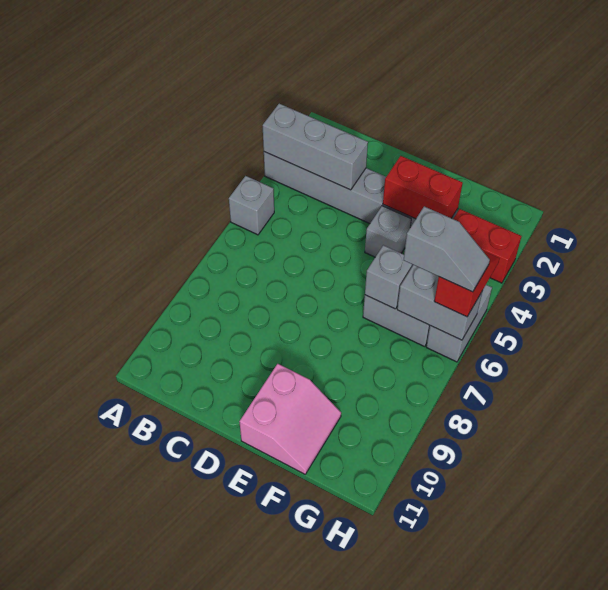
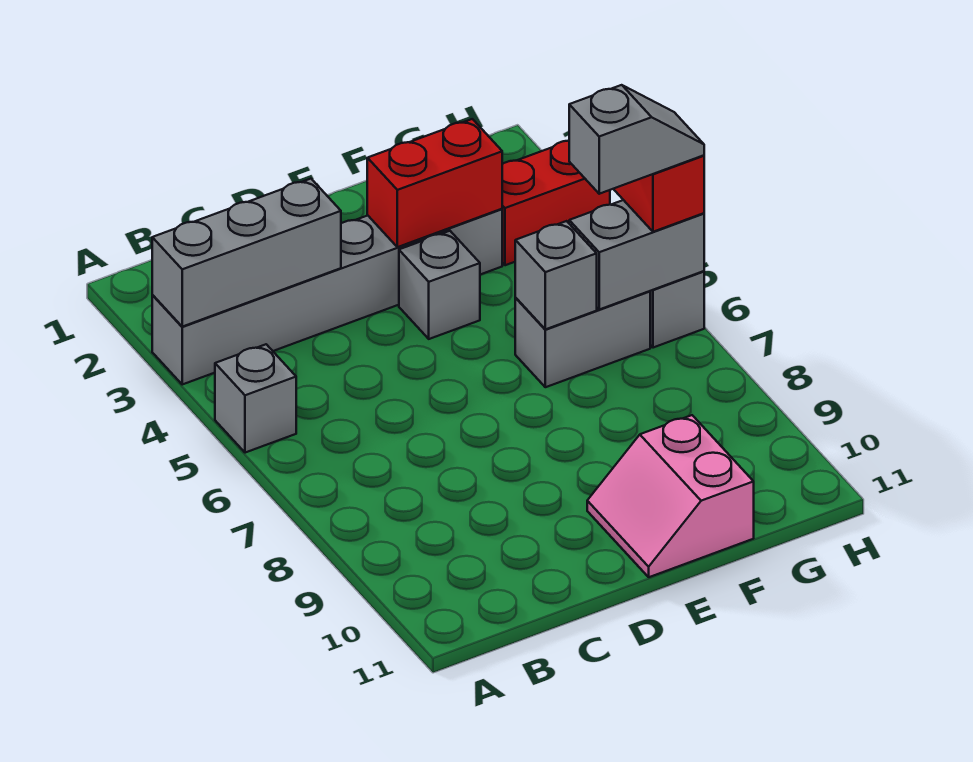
pink slope E10:F11 level 1 top E -> pink slope E10:F11 level 1 top F

